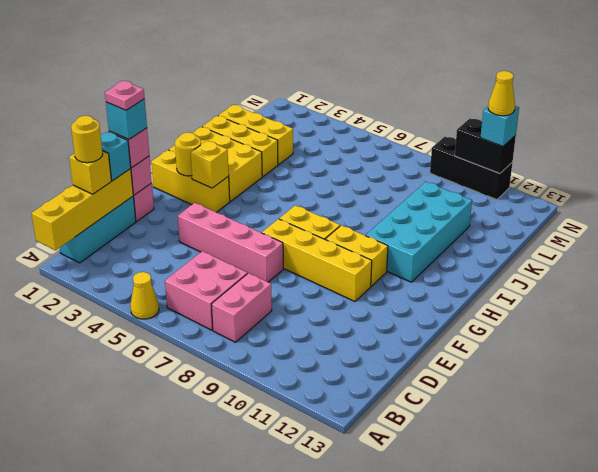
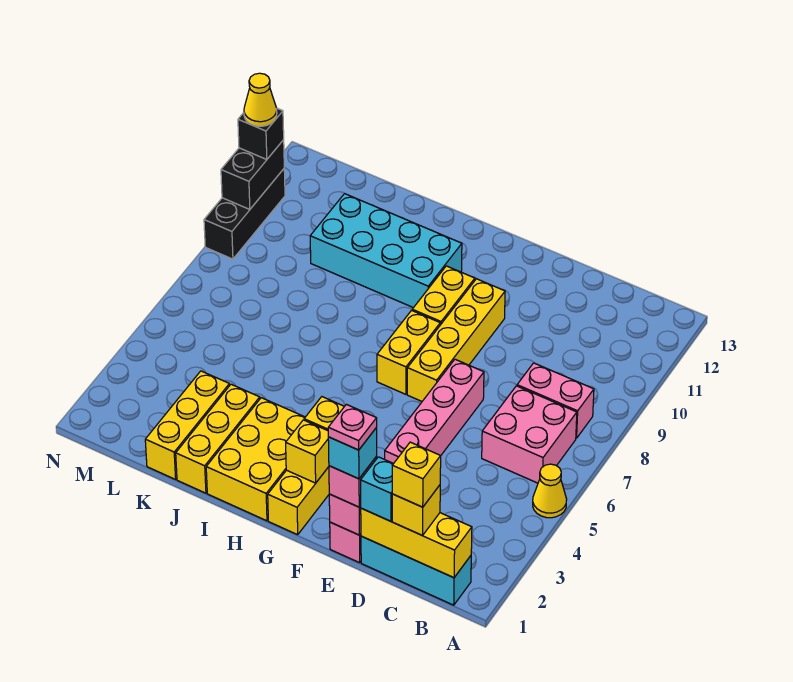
yellow brick A1:D1 level 2 -> yellow brick B1:D1 level 2
yellow round brick C1 level 4 -> yellow brick C1 level 4
yellow round brick G2 level 2 -> yellow brick G2 level 2
cyan brick N11 level 3 -> black brick N11 level 3

